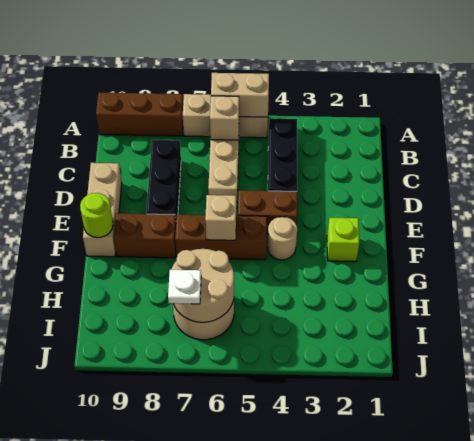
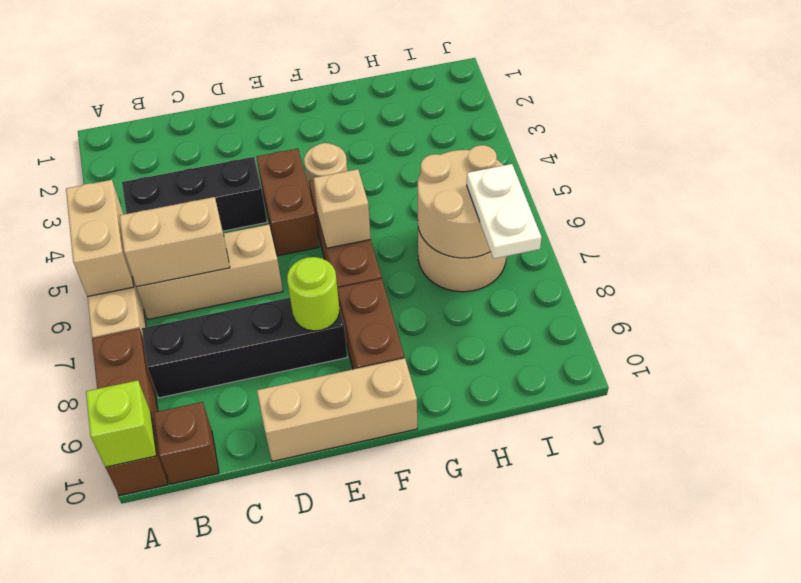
tan brick B6 level 2 -> tan brick B6:C6 level 2
none -> brown brick B10 level 1
black brick C8:E8 level 1 -> black brick B8:E8 level 1
lime brick F2 level 1 -> lime brick A10 level 2
lime round brick F10 level 2 -> lime round brick E8 level 2
white plate I7 level 3 -> white plate I7:I8 level 3

